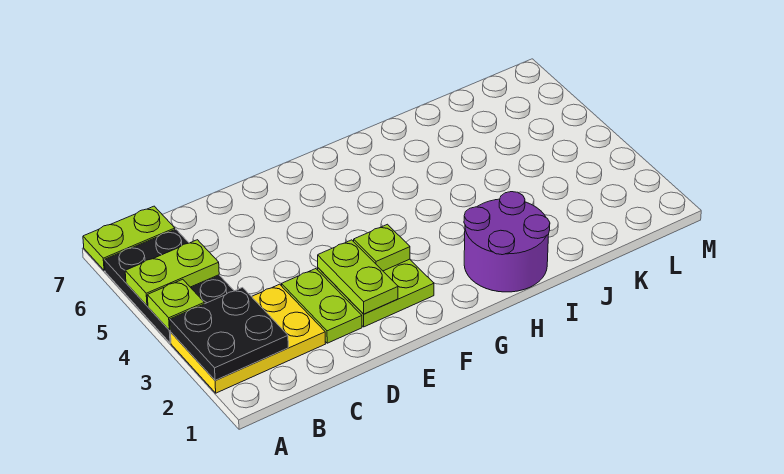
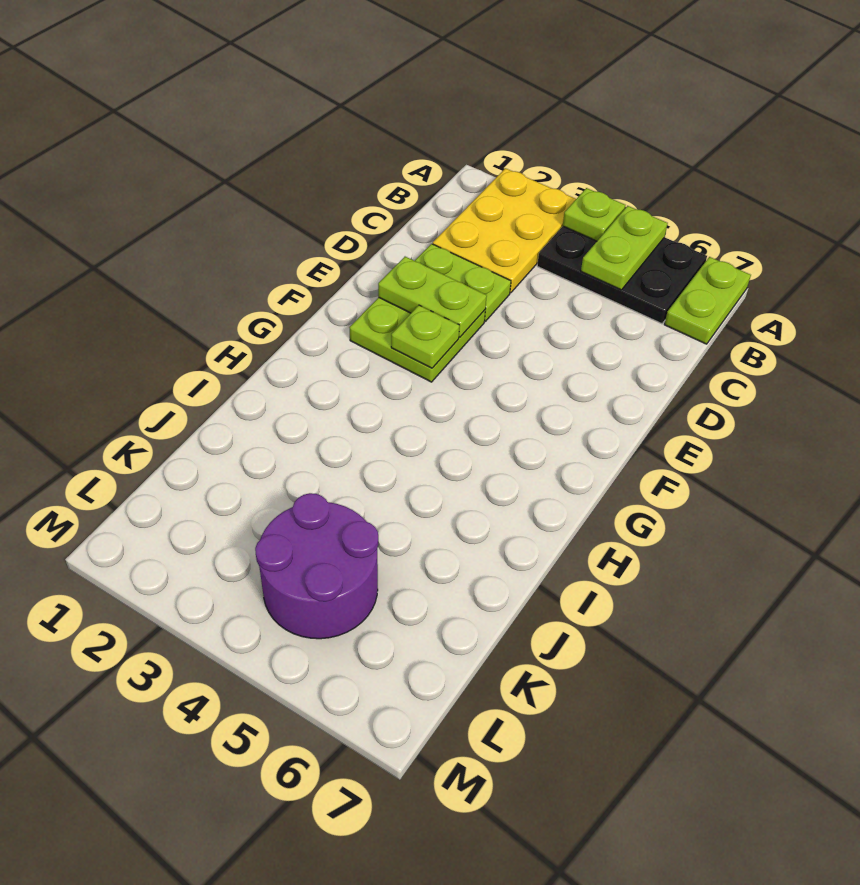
black plate A2:B3 level 2 -> none
purple round brick H1:I2 level 1 -> purple round brick K4:L5 level 1

